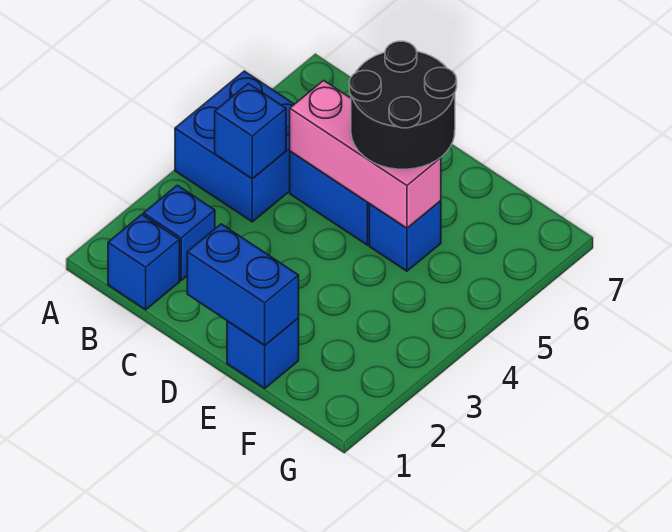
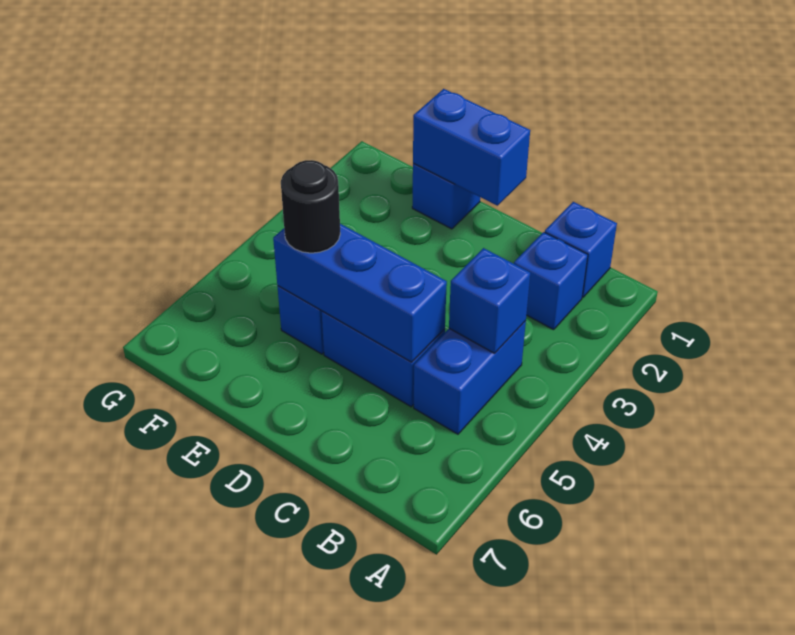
blue brick A4:B5 level 1 -> blue brick B4:B5 level 1
pink brick C5:E5 level 2 -> blue brick C5:E5 level 2
black round brick D5:E6 level 3 -> black round brick E5 level 3

